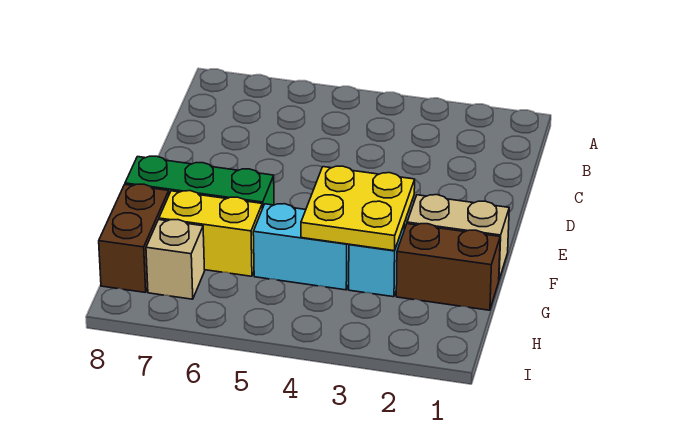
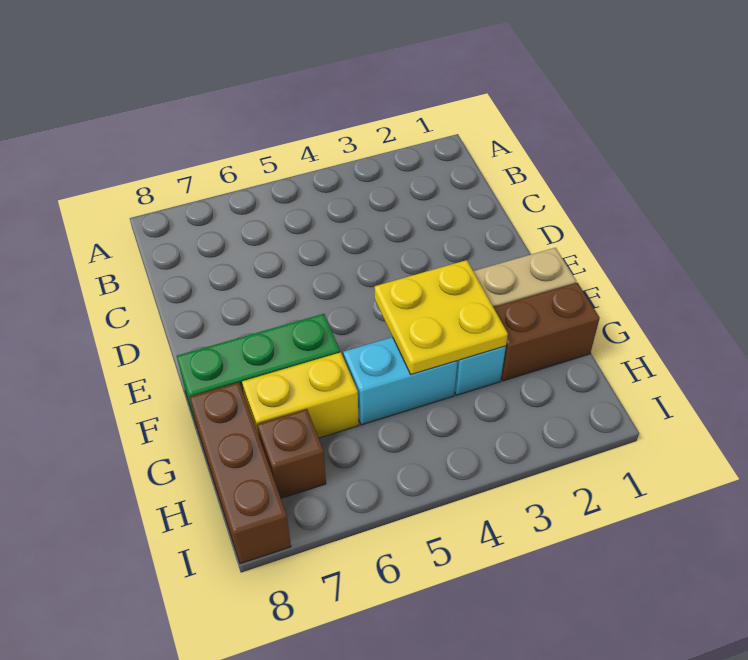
brown brick G8:H8 level 1 -> brown brick G8:I8 level 1
tan brick H7 level 1 -> brown brick H7 level 1

